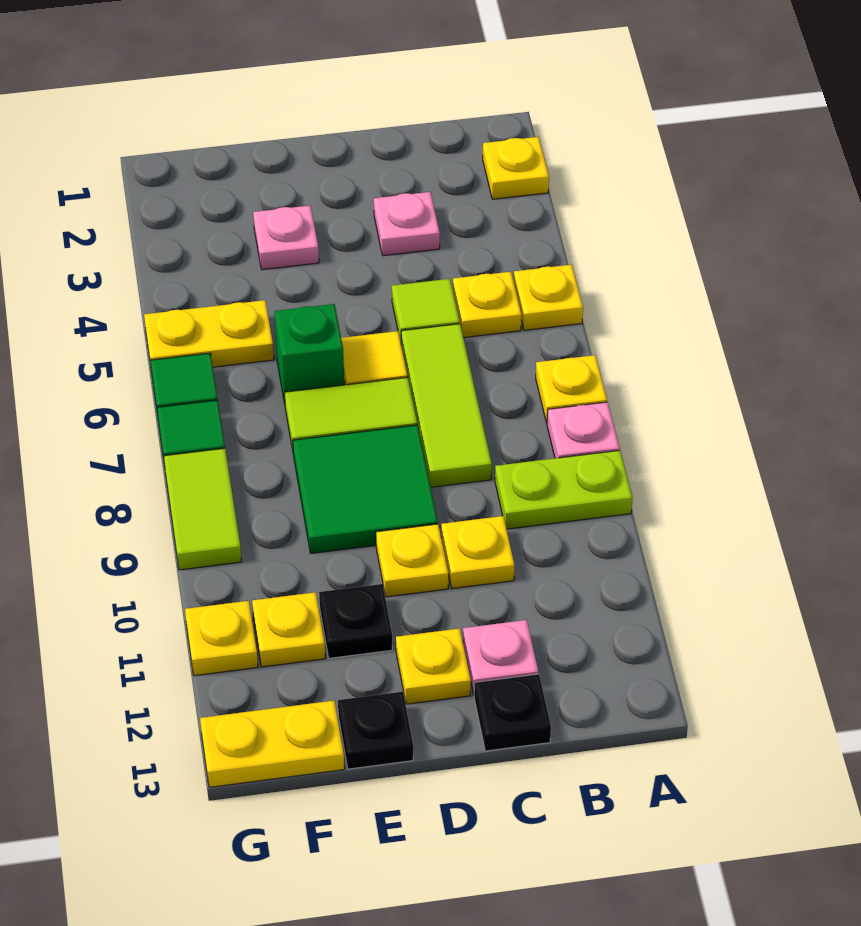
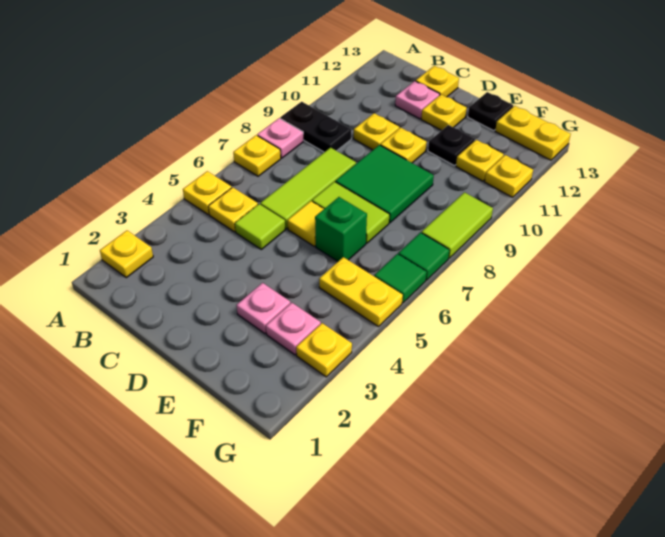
lime plate A9:B9 level 1 -> black plate A9:B9 level 1
pink plate C3 level 1 -> pink plate F3 level 1
black plate C13 level 1 -> yellow plate C13 level 1
none -> yellow plate G3 level 1

